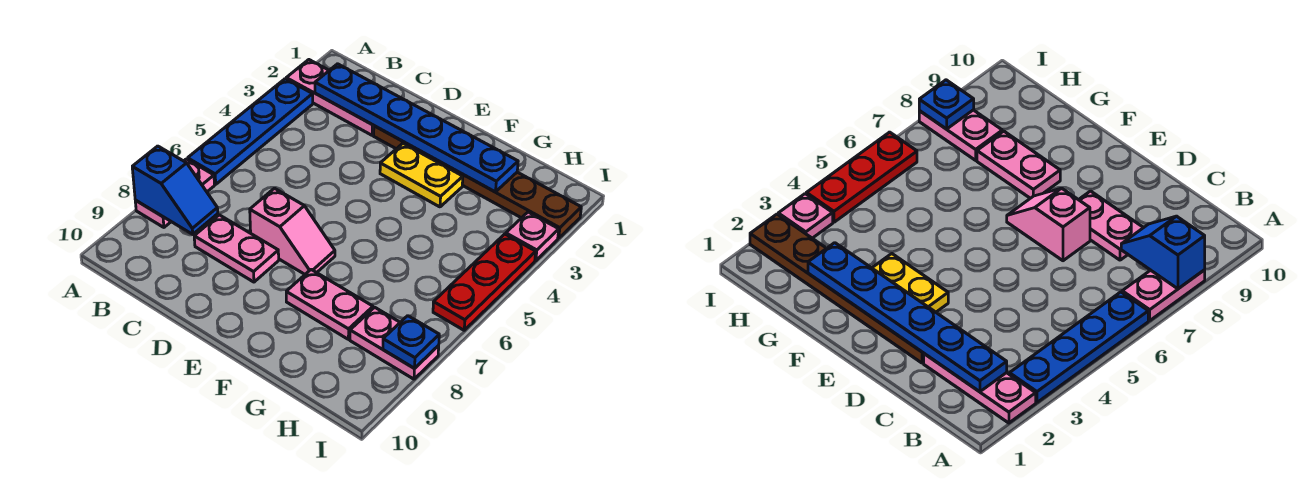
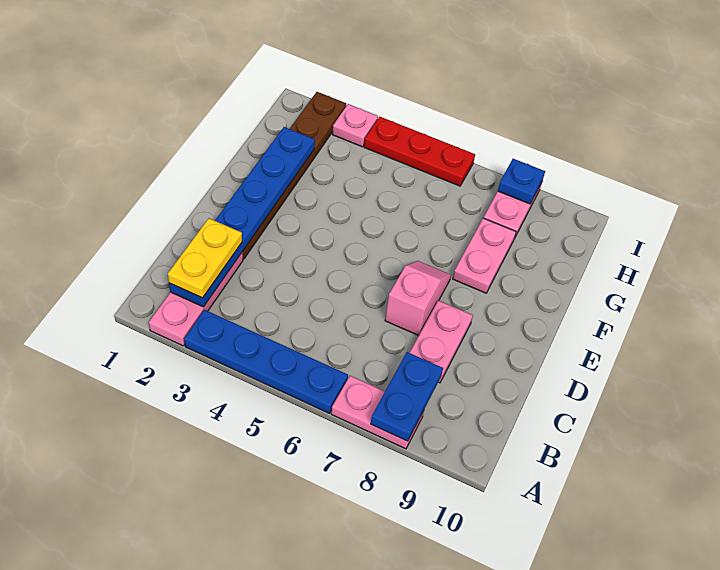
blue slope A8:B8 level 2 top A -> blue plate A8:B8 level 2
yellow plate E3:F3 level 1 -> yellow plate B2:C2 level 3

